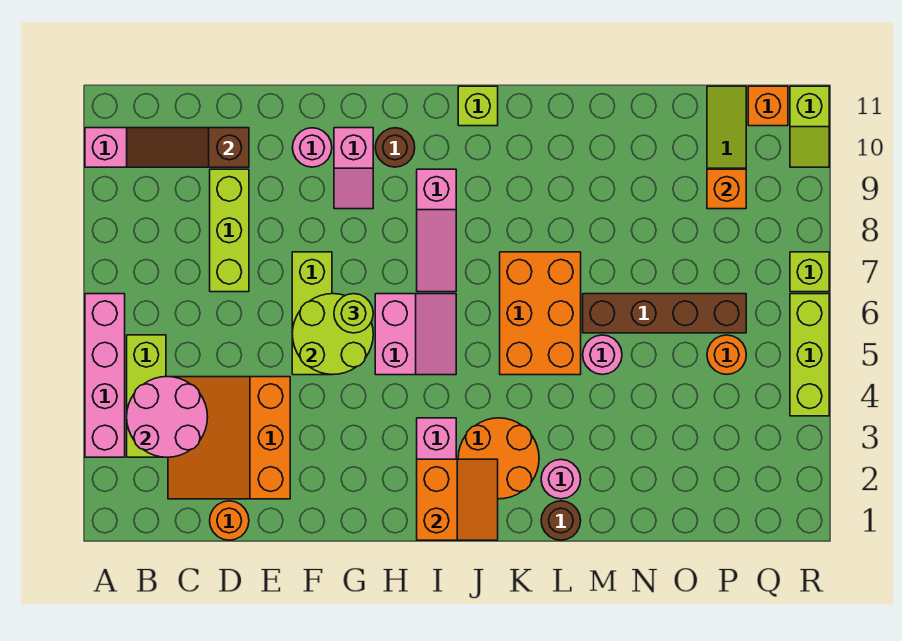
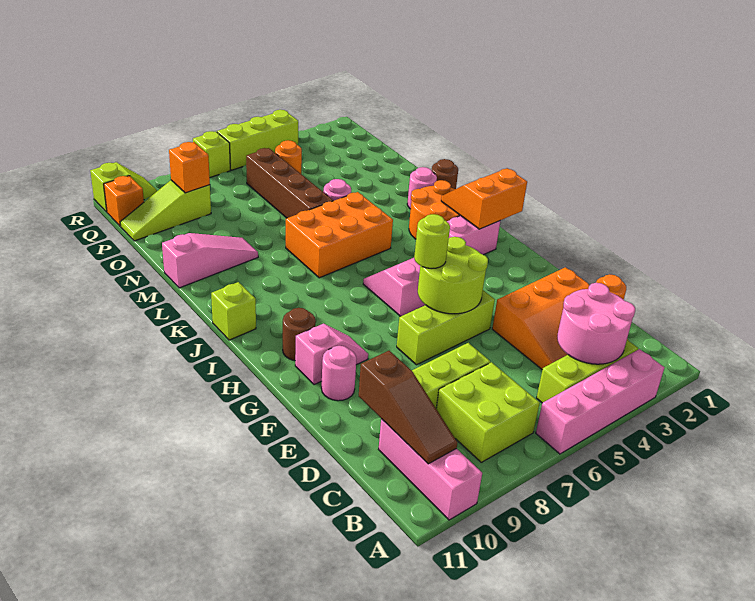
none -> lime brick B7:C8 level 1
pink slope I7:I9 level 1 top 9 -> pink slope M9:M11 level 1 top 11

